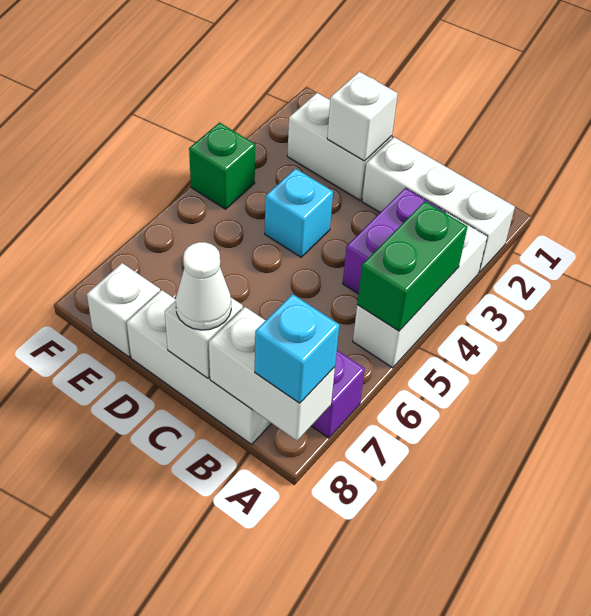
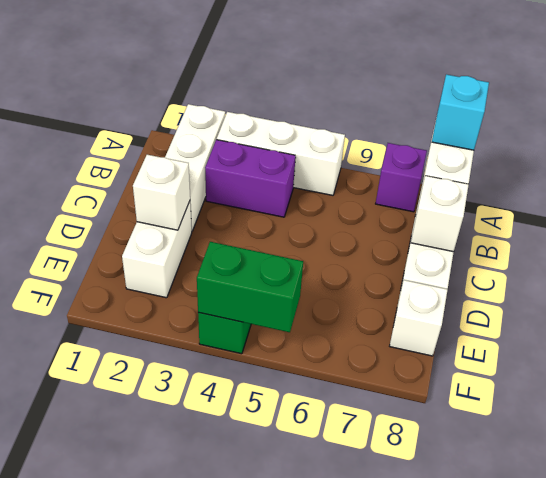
green brick A4:A5 level 2 -> green brick F4:F5 level 2
white cone C8 level 3 -> none
cyan brick D4 level 1 -> none

